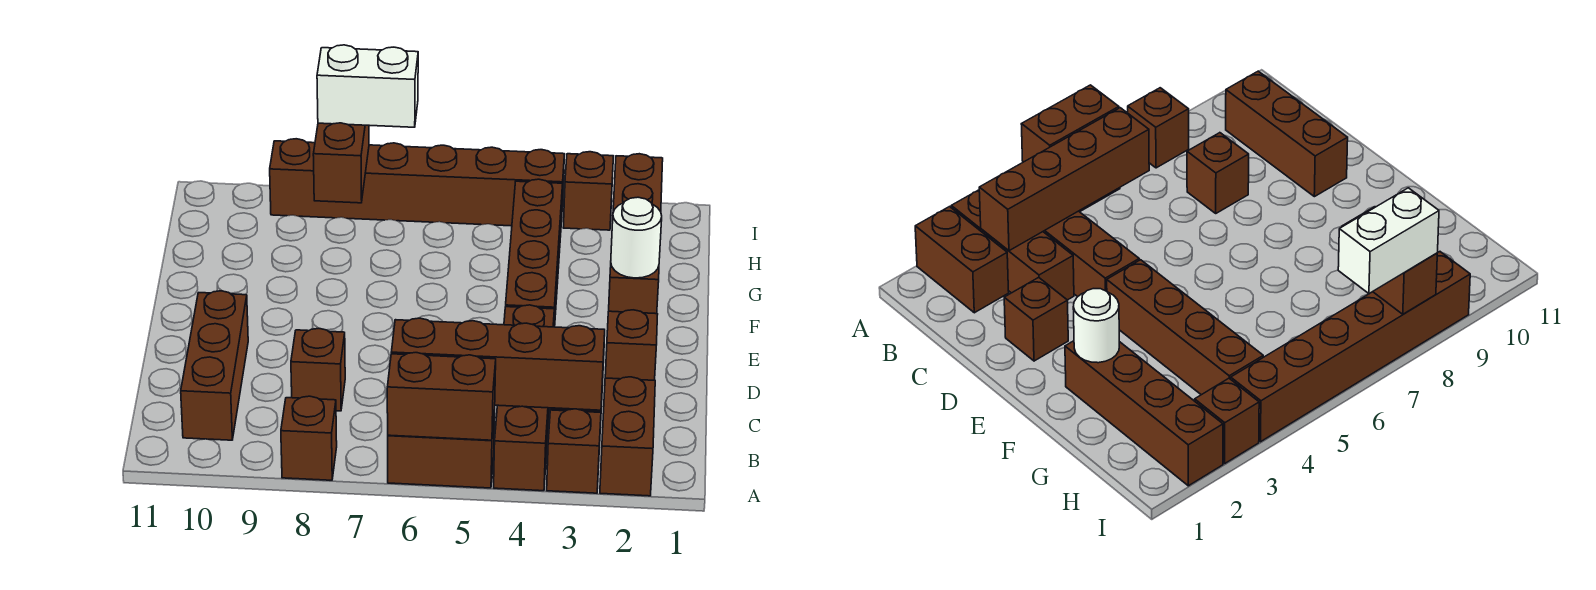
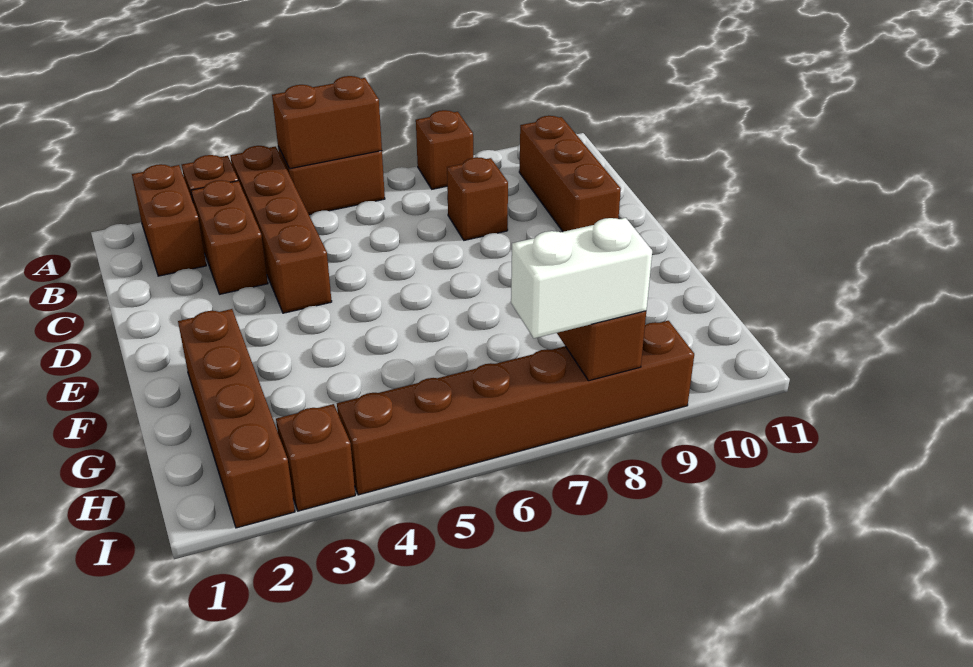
brown brick B3:B6 level 2 -> none
brown brick D2 level 1 -> none
brown brick E4:H4 level 1 -> none
white round brick F2 level 2 -> none

